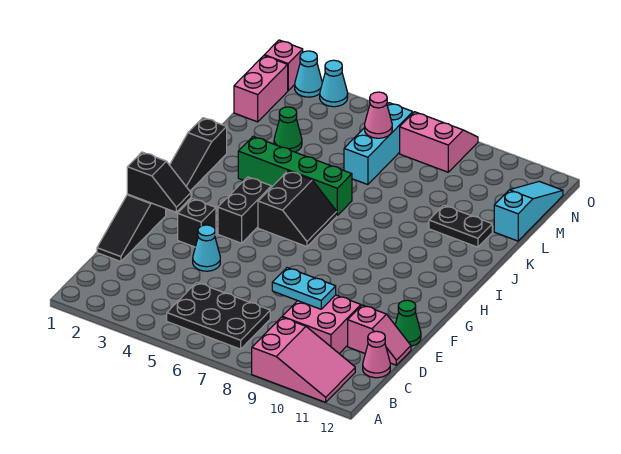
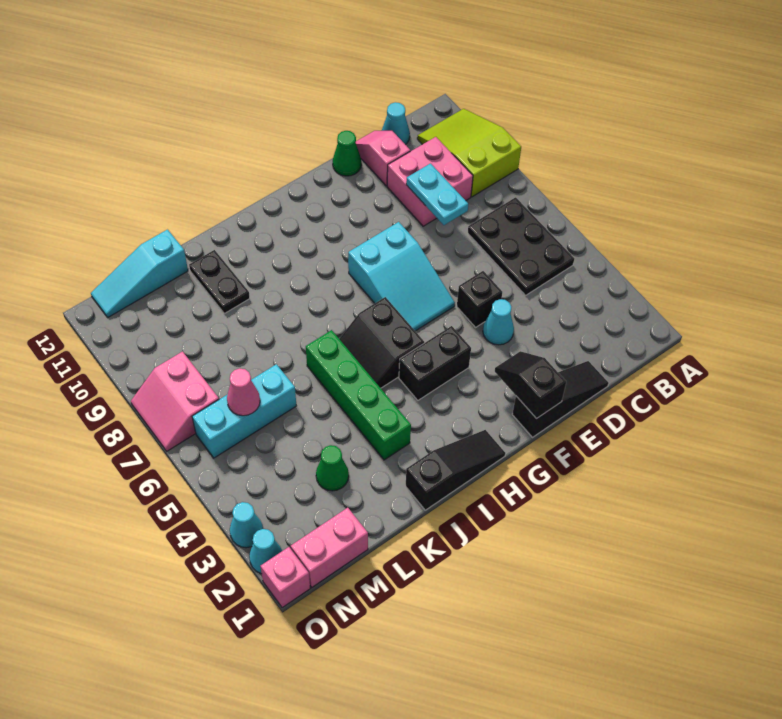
pink slope A9:B11 level 1 top 9 -> lime slope A9:B11 level 1 top 9
pink cone C12 level 1 -> cyan cone C12 level 1
black brick F3 level 1 -> black brick E5 level 1
none -> cyan slope F6:G8 level 1 top 8
black slope H5:I6 level 1 top 5 -> black slope H5:I6 level 1 top H

